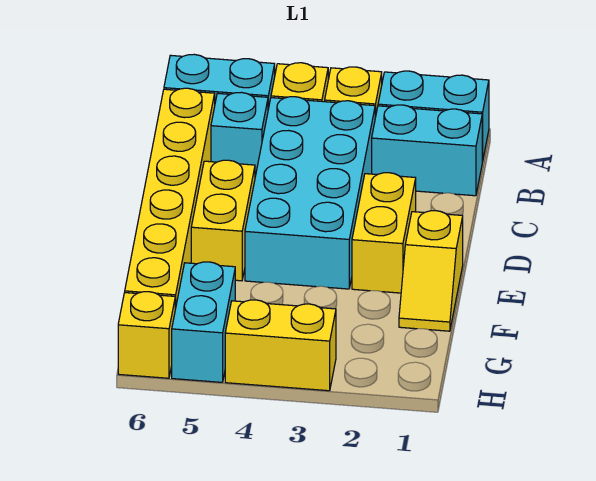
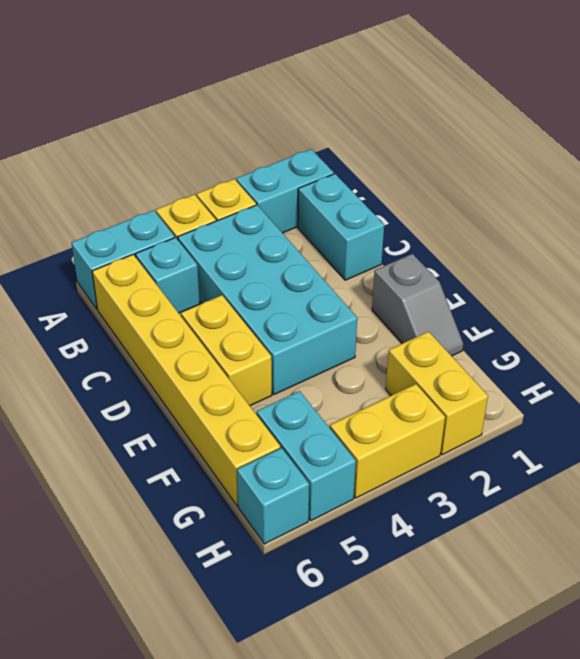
cyan brick B1:B2 level 1 -> cyan brick B1:C1 level 1
yellow brick D2:E2 level 1 -> yellow brick G2:H2 level 1
yellow slope E1:F1 level 1 top E -> grey slope E1:F1 level 1 top E
yellow brick H6 level 1 -> cyan brick H6 level 1

